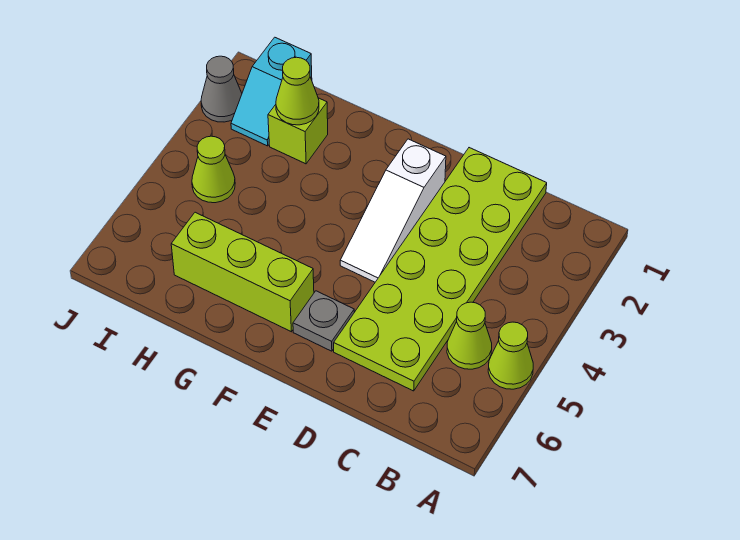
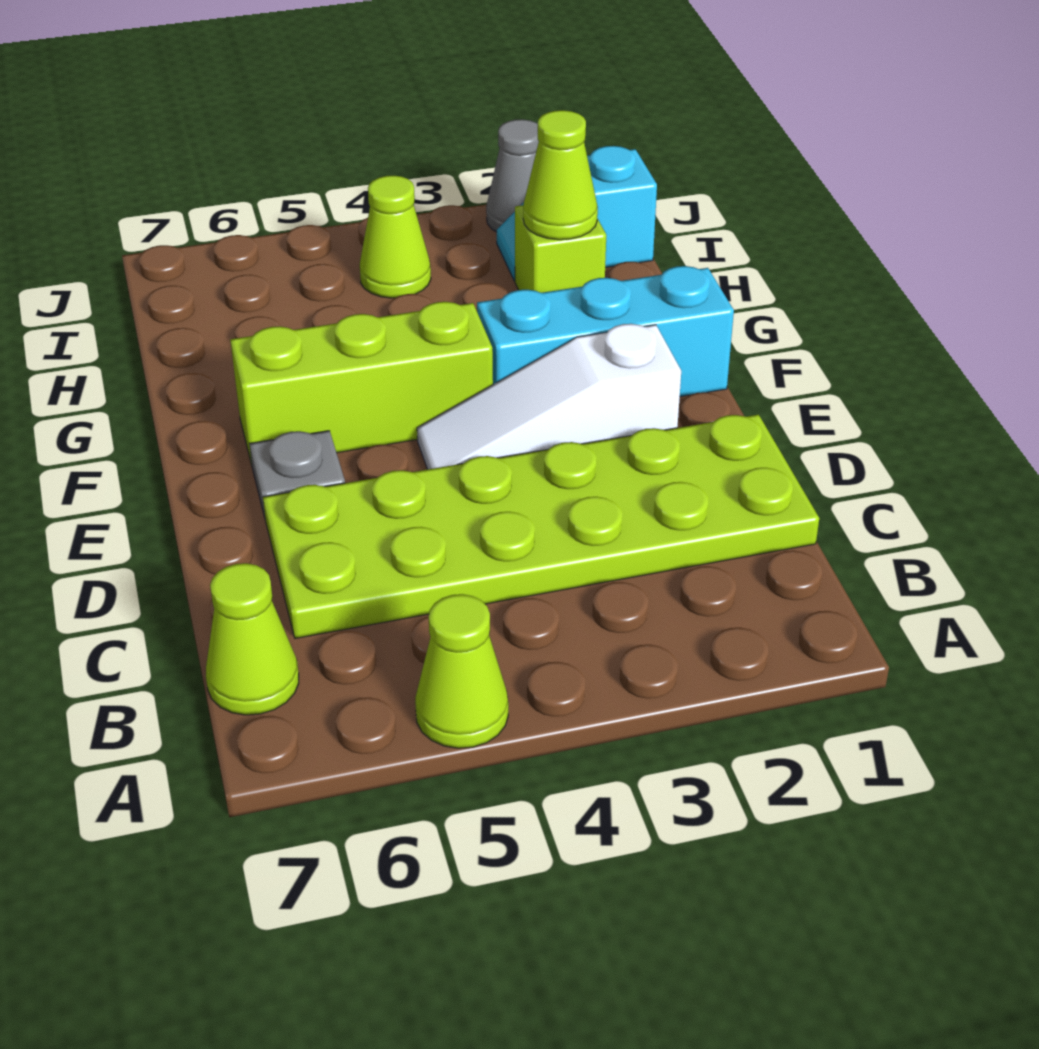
lime cone B5 level 1 -> lime cone B7 level 1
none -> cyan brick F1:F3 level 1
lime brick F6:H6 level 1 -> lime brick F4:F6 level 1

